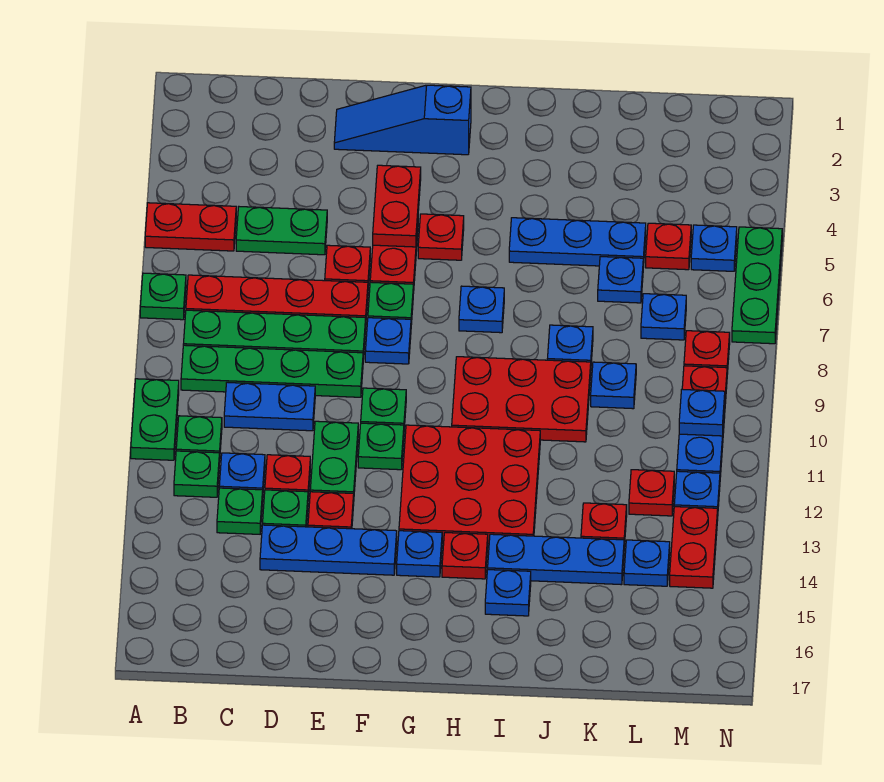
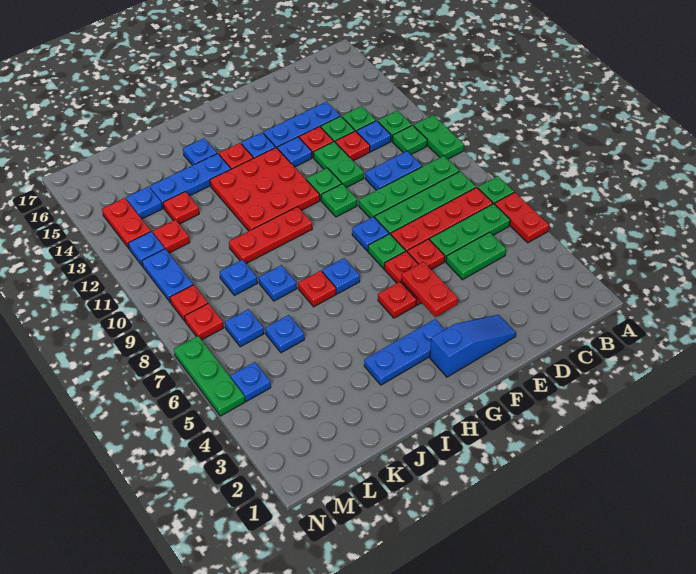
red plate A5:B5 level 1 -> red plate A5:A6 level 1
none -> green plate B6:D6 level 1
red plate H9:J10 level 1 -> red plate H10:J10 level 1
blue plate I5:K5 level 1 -> blue plate G3:I3 level 1
red plate L5 level 1 -> red plate I7 level 1
blue plate M10 level 2 -> blue plate F13 level 1

